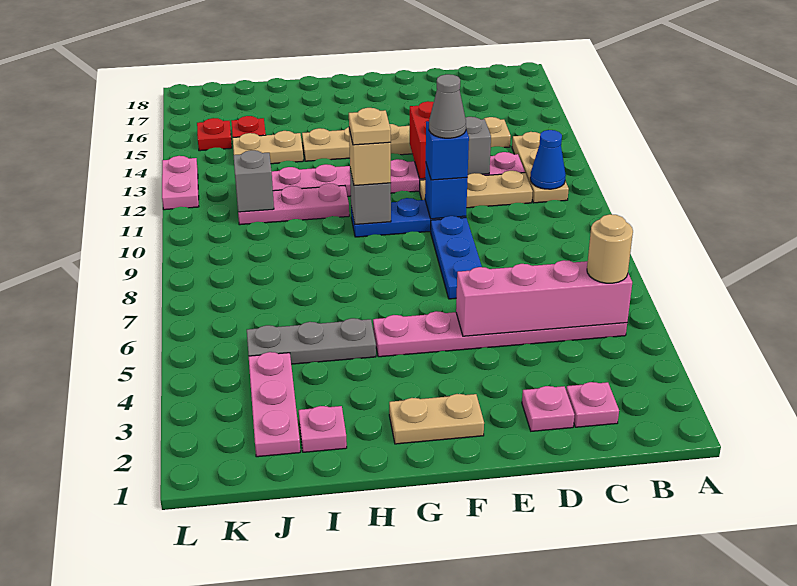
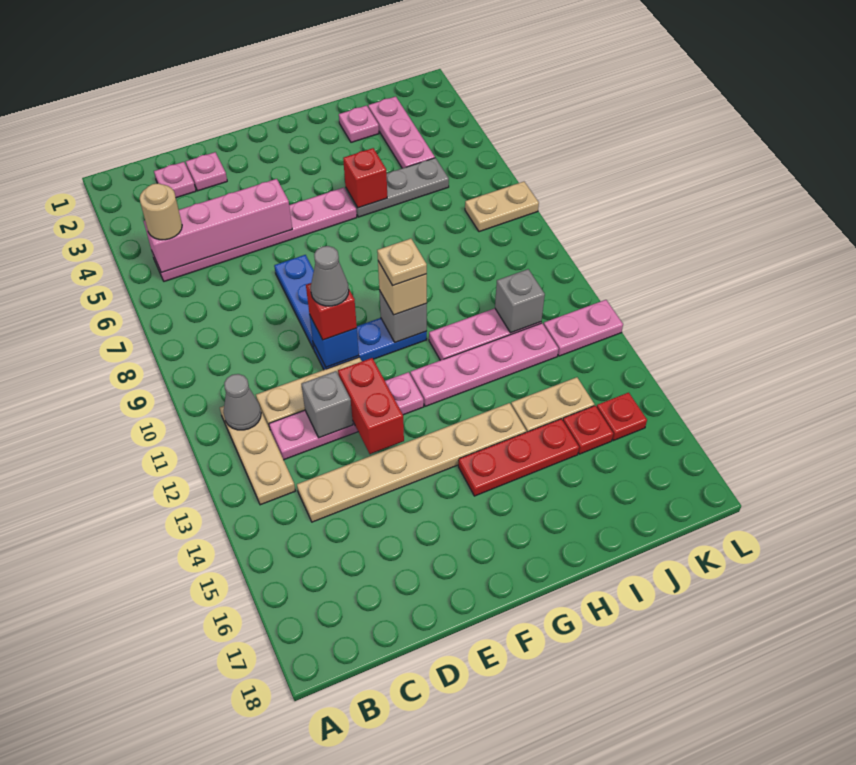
blue cone B11 level 2 -> grey cone B11 level 2
blue brick E10 level 3 -> red brick E10 level 3
tan plate F2:G2 level 1 -> tan plate K7:L7 level 1
none -> red plate G15:I15 level 1
none -> red brick H5 level 2
pink plate L12:L13 level 1 -> pink plate K12:L12 level 1

